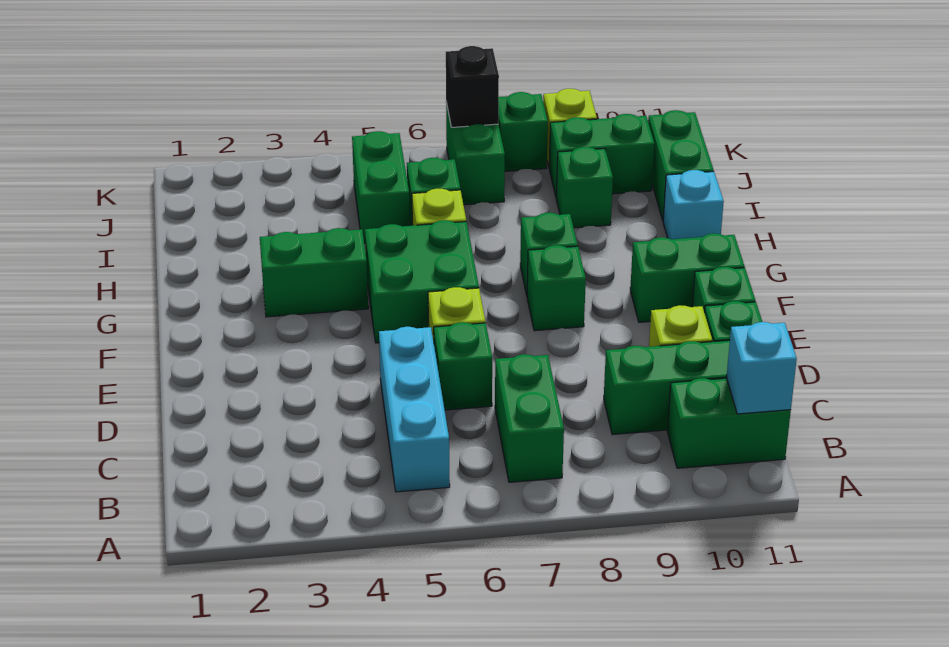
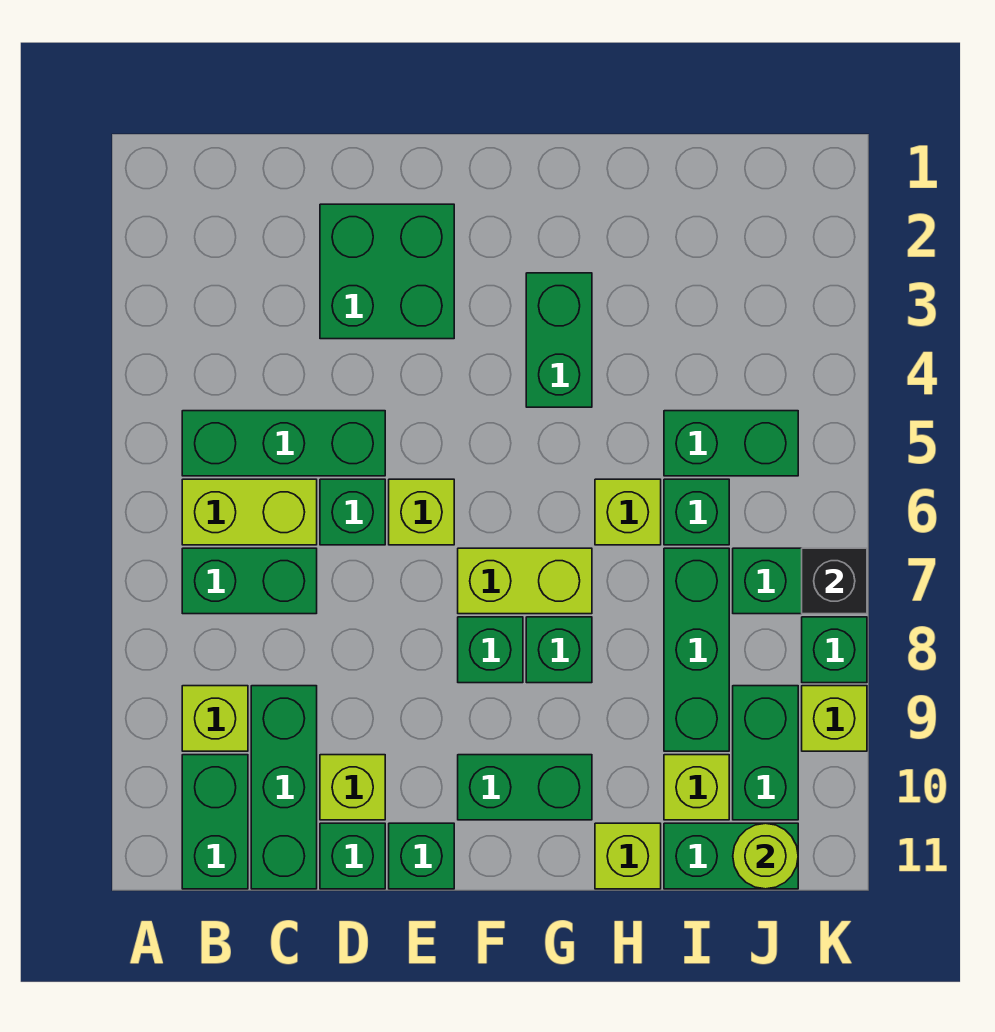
cyan brick B5:D5 level 1 -> green brick B5:D5 level 1
none -> lime brick B6:C6 level 1
none -> lime brick B9 level 1
cyan brick B11 level 2 -> none
green brick F5:G6 level 1 -> green brick D2:E3 level 1
none -> lime brick F7:G7 level 1
green brick F10:F11 level 1 -> green brick F10:G10 level 1
cyan brick H11 level 1 -> lime brick H11 level 1
green brick I9 level 1 -> green brick I7:I9 level 1
none -> lime brick I10 level 1
none -> lime round brick J11 level 2

